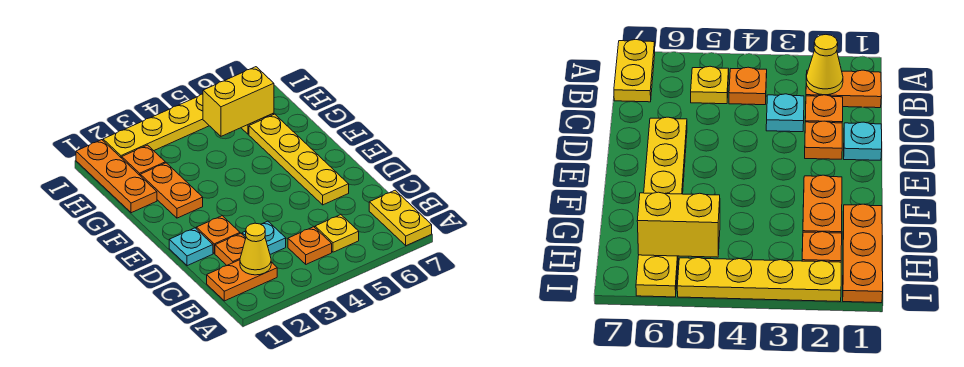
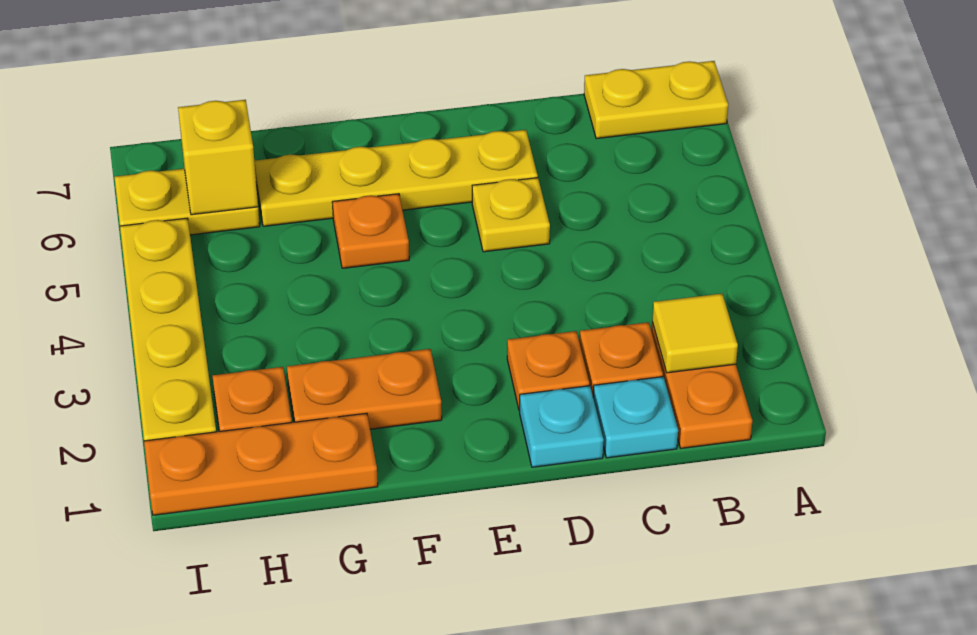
yellow cone B2 level 2 -> yellow tile B2 level 2
orange plate B4 level 1 -> orange plate F5 level 1
yellow plate B5 level 1 -> yellow plate D5 level 1
cyan plate C3 level 1 -> cyan plate C1 level 1
yellow brick H5:H6 level 2 -> yellow brick H6 level 2

